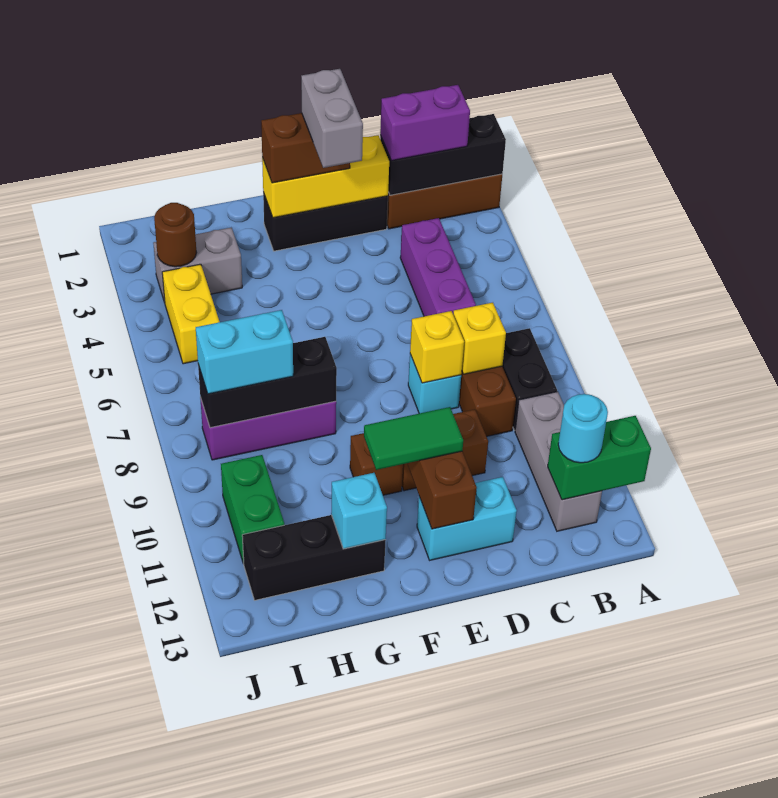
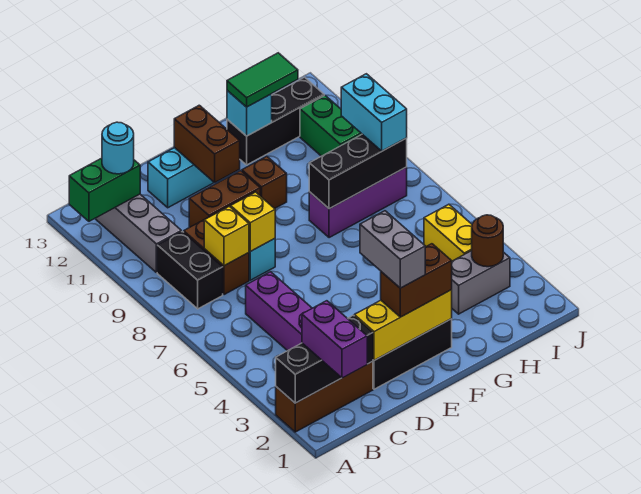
purple brick B2:C2 level 3 -> purple brick B1:B2 level 3
green tile E11:F11 level 3 -> green tile G12:H12 level 3
cyan brick H8:I8 level 3 -> cyan brick I8:I9 level 3

